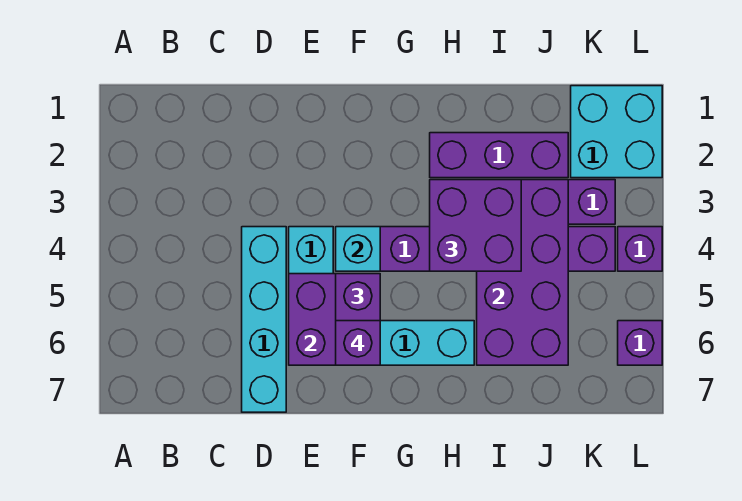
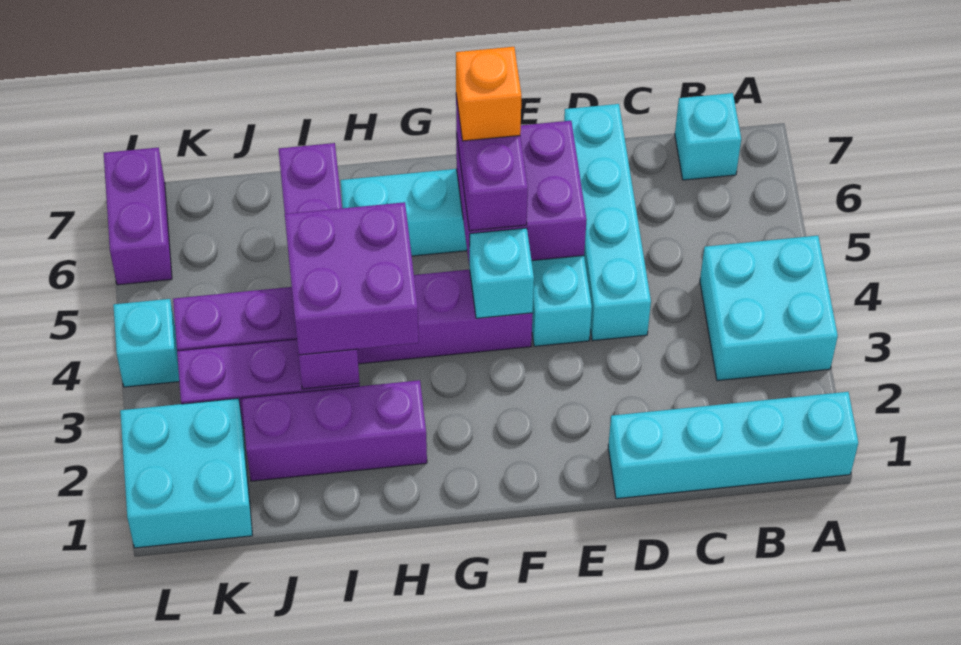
none -> cyan brick A1:D1 level 1
none -> cyan brick A3:B4 level 1
none -> cyan brick B7 level 1
purple brick F6 level 4 -> orange brick F6 level 4
purple brick I3:J6 level 2 -> purple brick I3:I6 level 2
purple brick L4 level 1 -> cyan brick L4 level 1
purple brick L6 level 1 -> purple brick L6:L7 level 1

